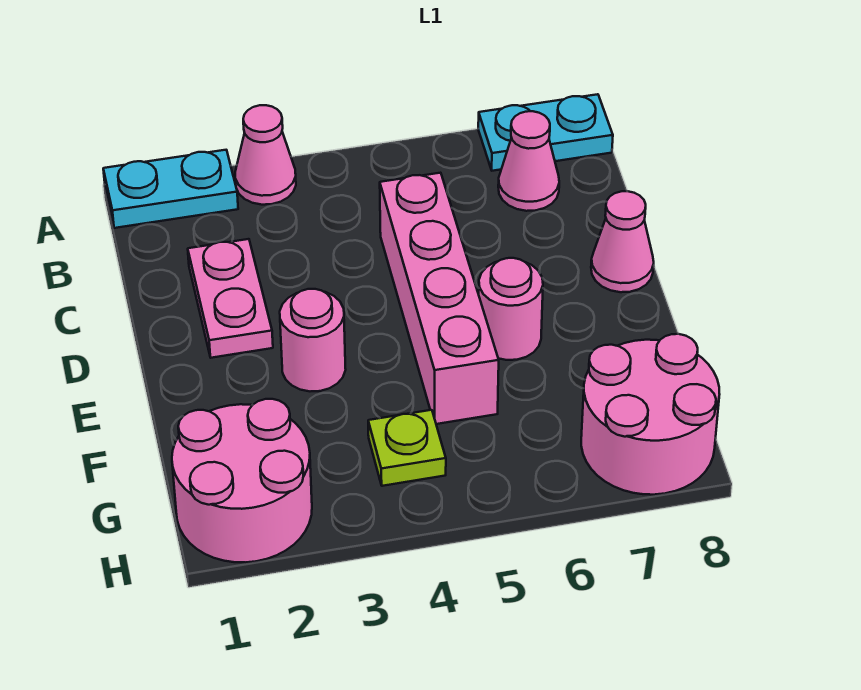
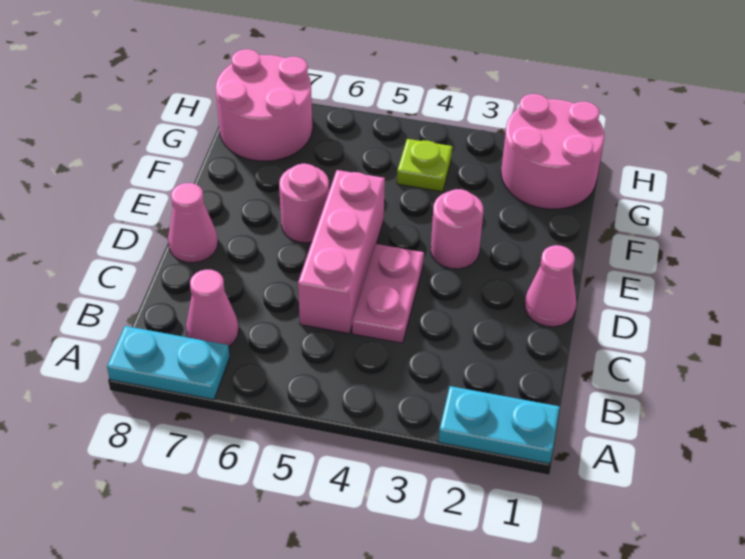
pink cone A3 level 1 -> pink cone D1 level 1
pink plate C2:D2 level 1 -> pink plate C4:D4 level 1
pink brick C5:F5 level 1 -> pink brick C5:E5 level 1

